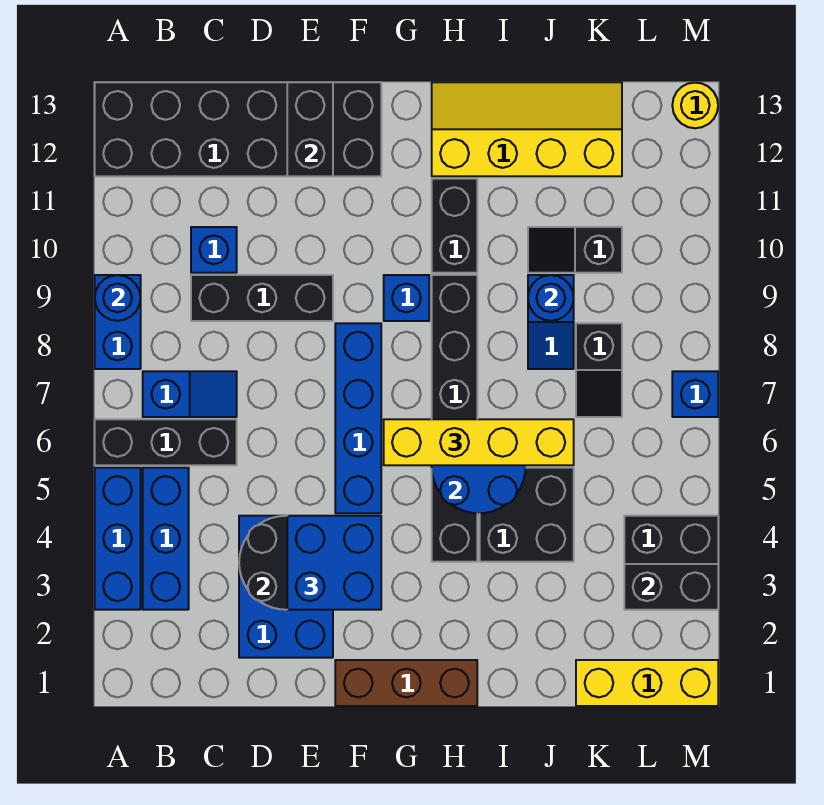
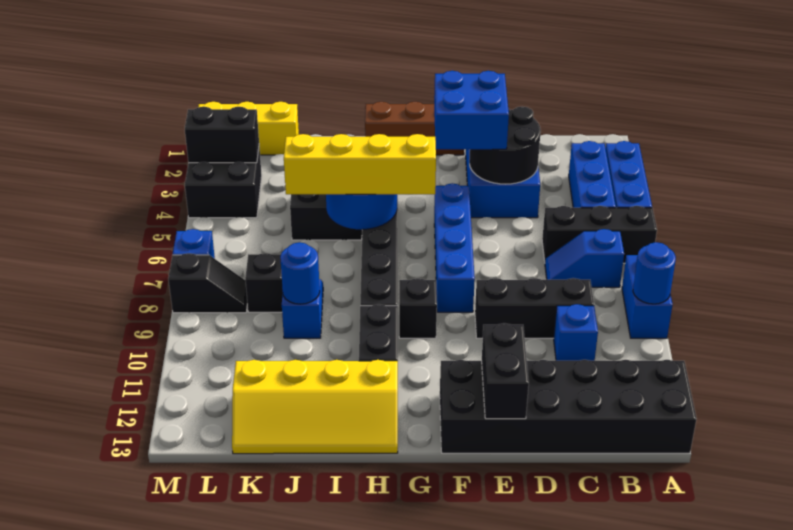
blue brick G9 level 1 -> black brick G9 level 1
black slope J10:K10 level 1 top K -> black slope L8:M8 level 1 top M
yellow round brick M13 level 1 -> none

